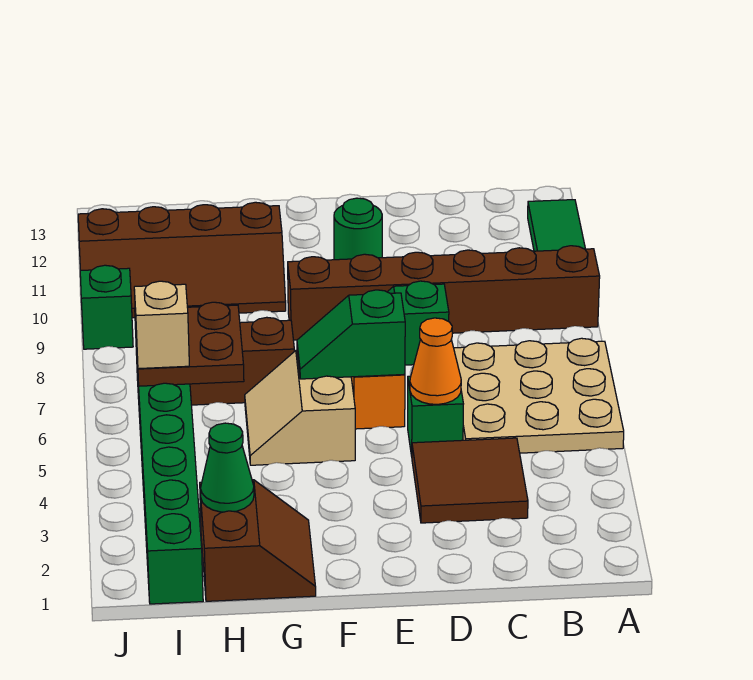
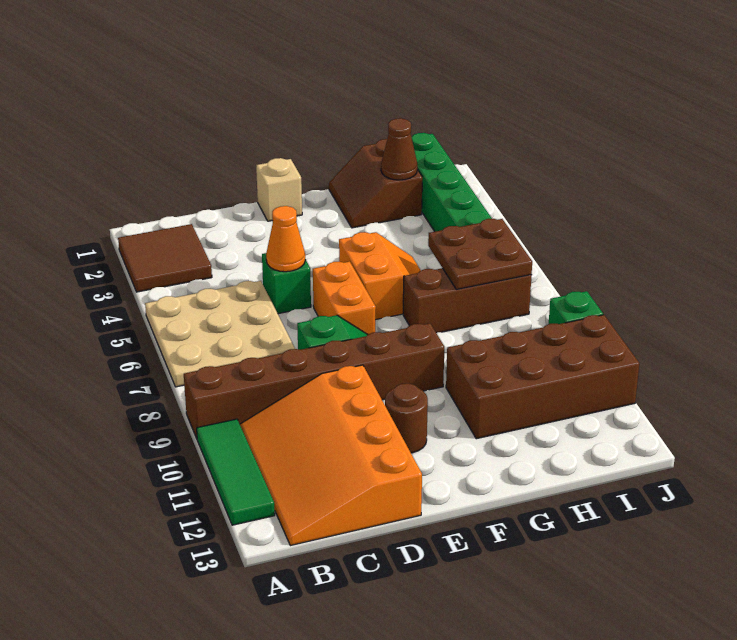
none -> orange slope B10:D13 level 1 top D
brown tile C3:D4 level 1 -> brown tile A2:B3 level 1
green slope E6:F6 level 2 top E -> none
green round brick E11 level 1 -> brown round brick E11 level 1
tan slope F5:G6 level 1 top F -> orange slope F5:G6 level 1 top F
brown slope G10:J11 level 1 top 11 -> brown brick G10:J11 level 1
green cone H2 level 2 -> brown cone H2 level 2
tan brick I6 level 3 -> tan brick E1 level 1

